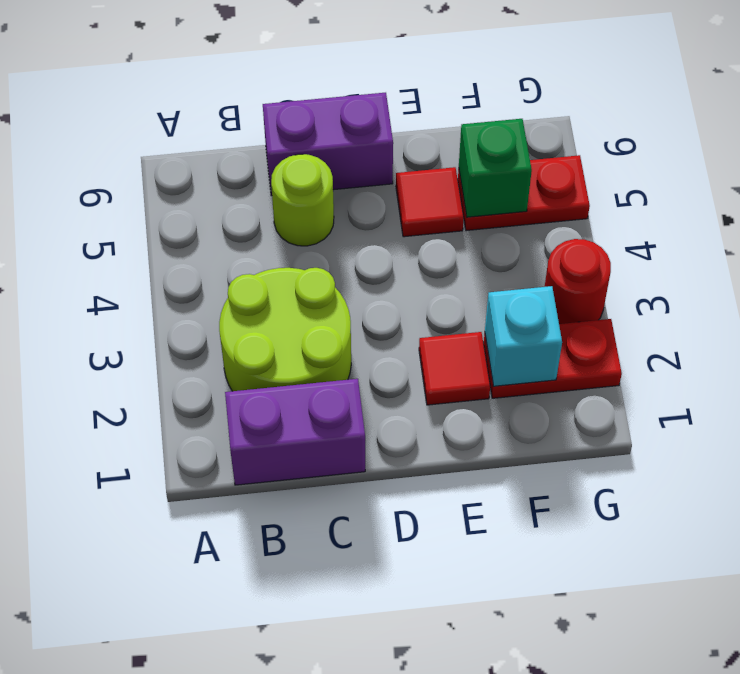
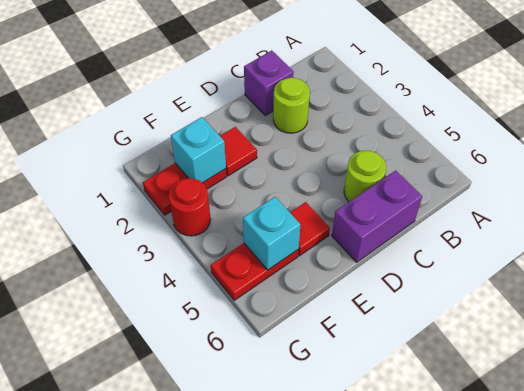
purple brick B1:C1 level 1 -> purple brick C1 level 1
lime round brick B2:C3 level 1 -> lime round brick C2 level 1
green brick F5 level 2 -> cyan brick F5 level 2

